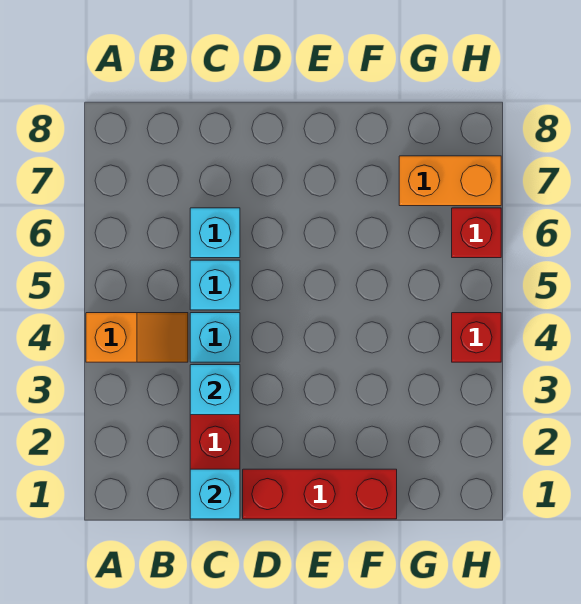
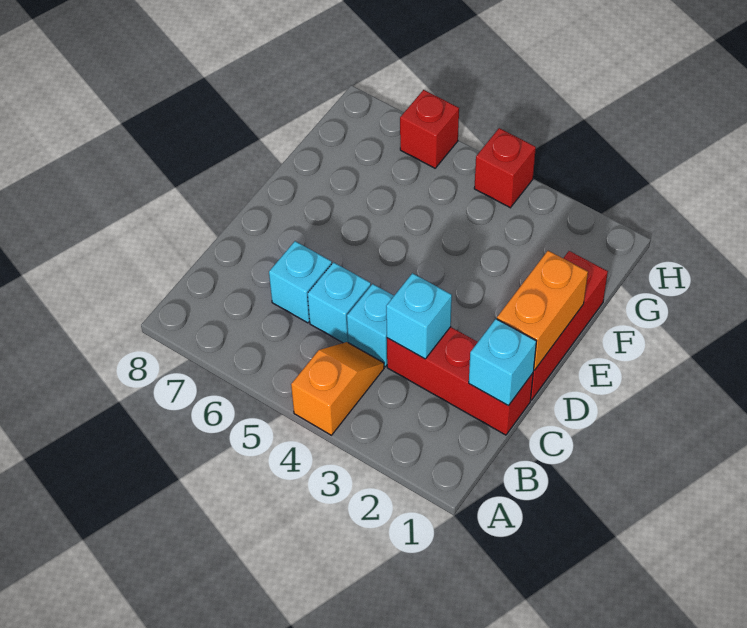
orange brick G7:H7 level 1 -> orange brick D1:E1 level 2

